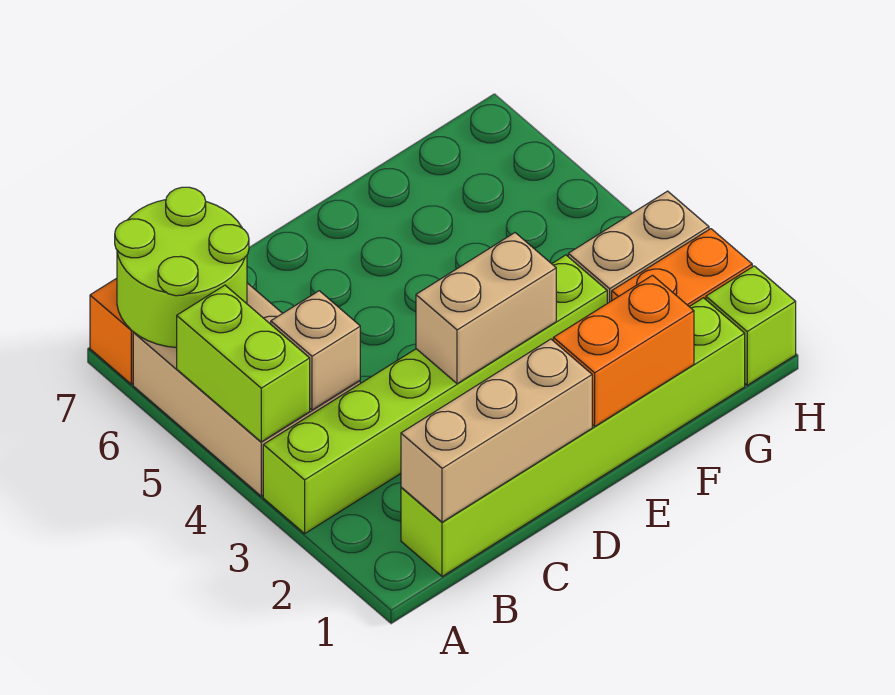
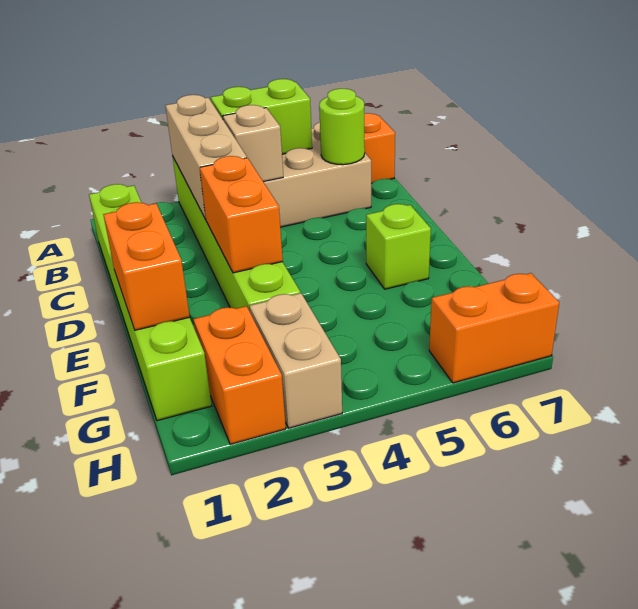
lime round brick A6:B7 level 2 -> lime round brick B6 level 2
tan brick B1:D1 level 2 -> tan brick A3:C3 level 2
tan brick D3:E3 level 2 -> orange brick D3:E3 level 2
lime brick H1 level 1 -> lime brick E6 level 1
none -> orange brick H6:H7 level 1

